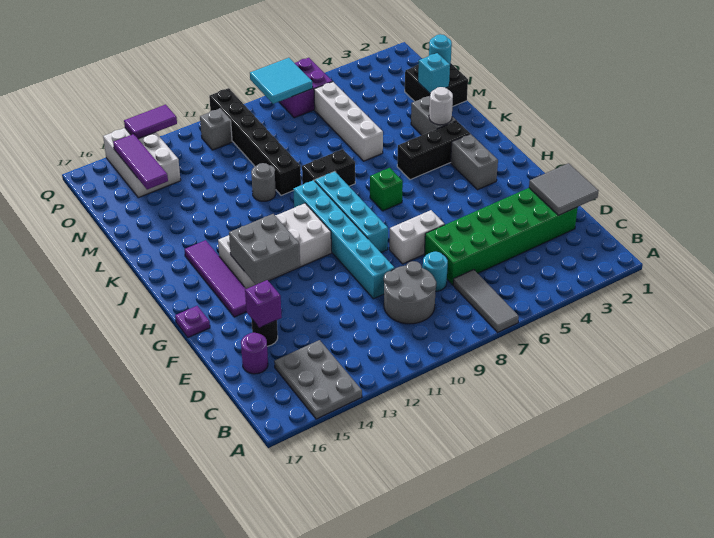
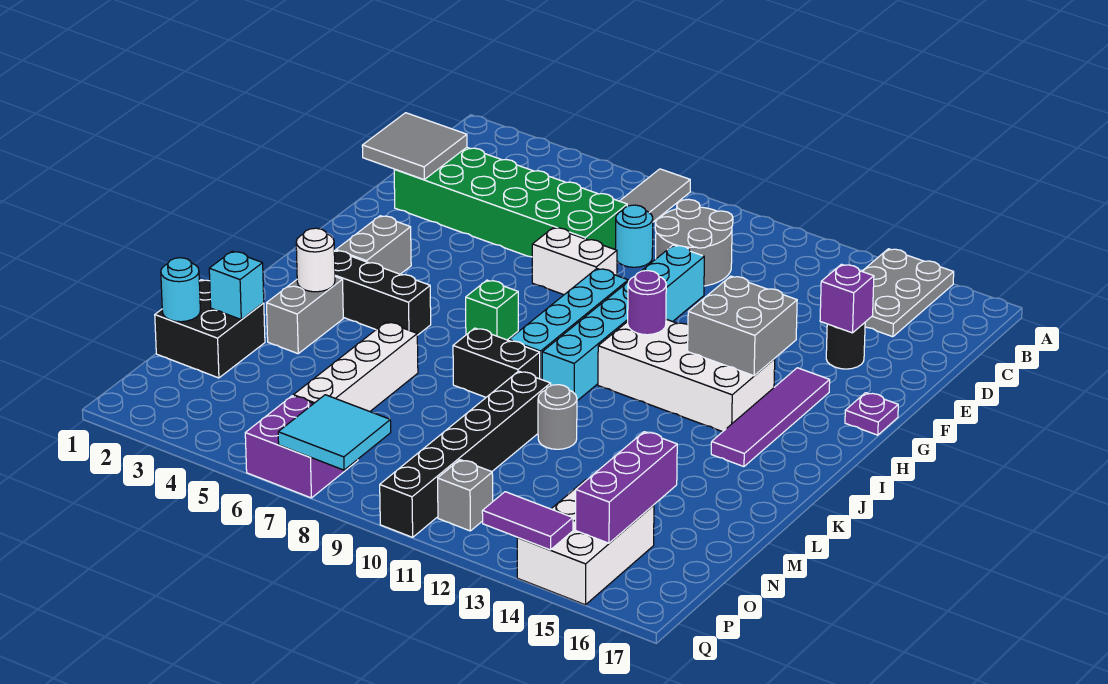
purple round brick D16 level 1 -> purple round brick H11 level 2
purple tile N15:P15 level 2 -> purple brick N15:P15 level 2

